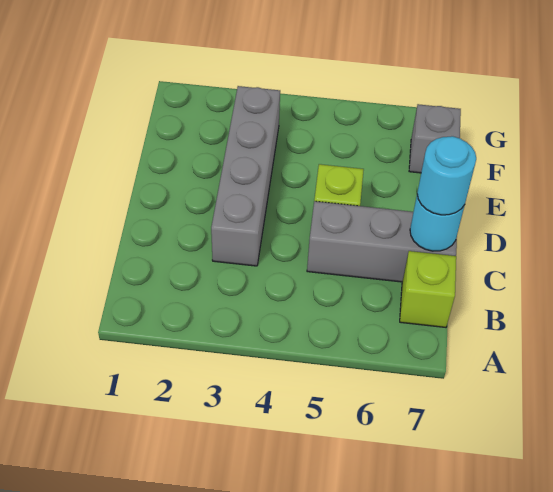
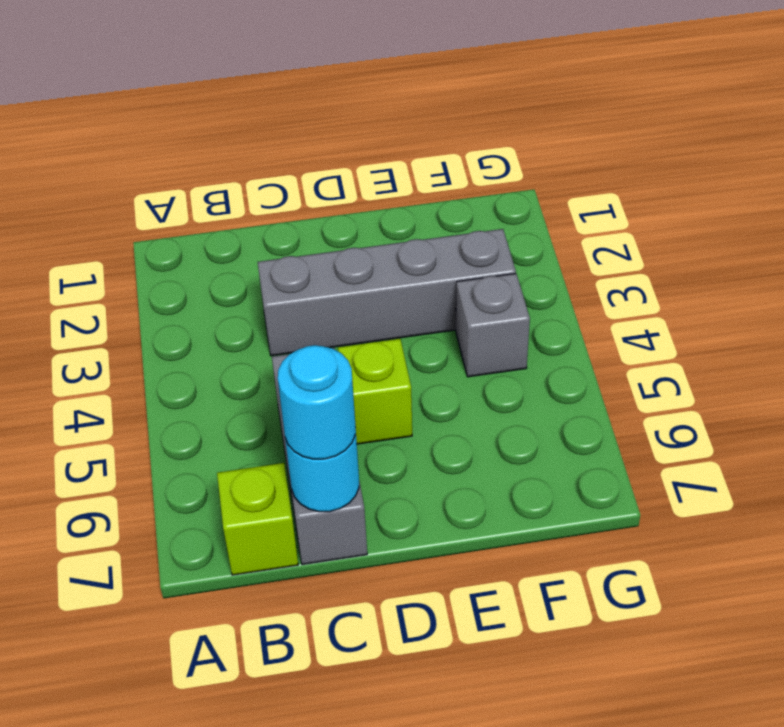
grey brick F7 level 1 -> grey brick F4 level 1

